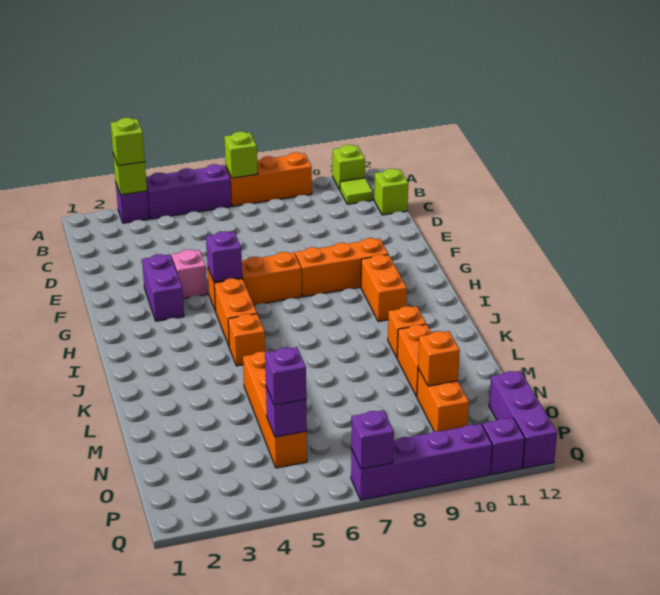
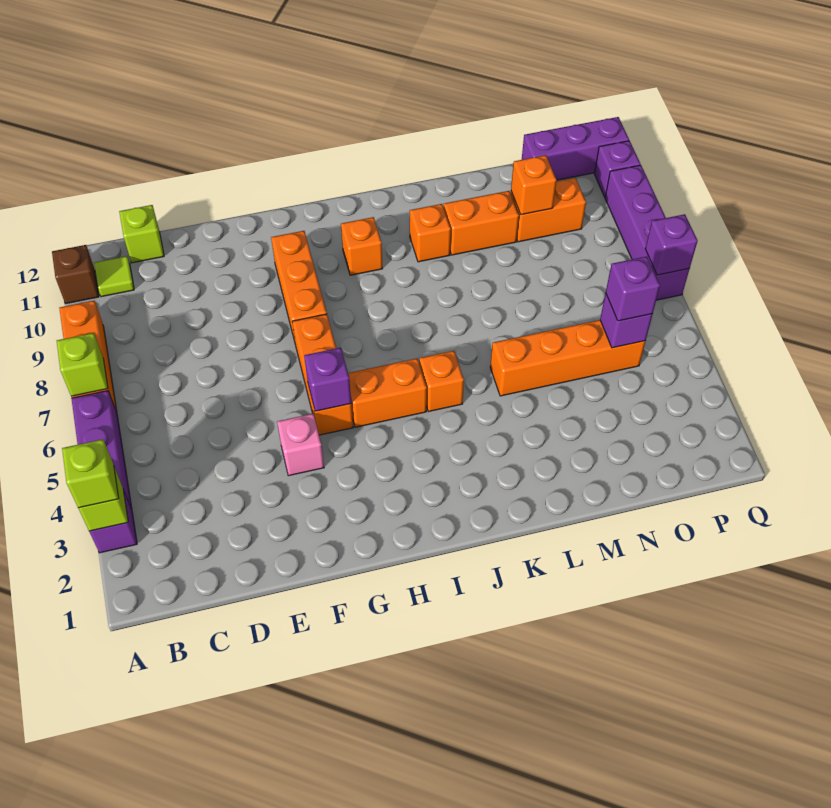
lime brick A11 level 1 -> brown brick A11 level 1
purple brick F3:G3 level 1 -> none
orange brick H10:I10 level 1 -> orange brick I10 level 1

